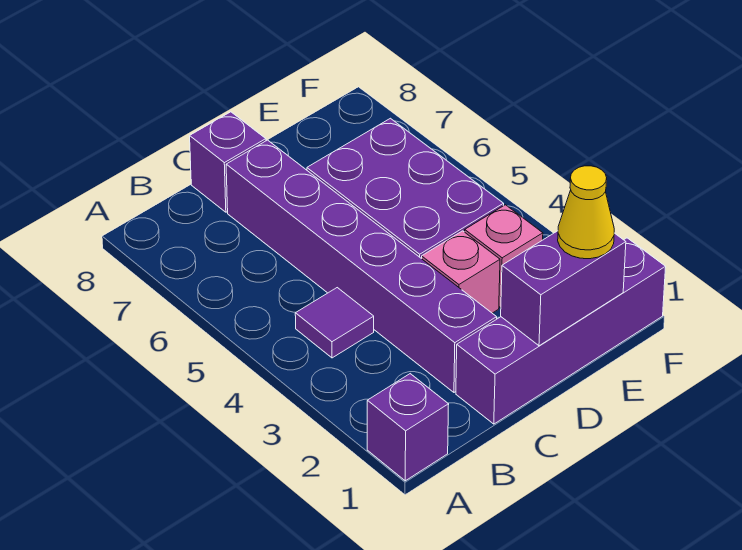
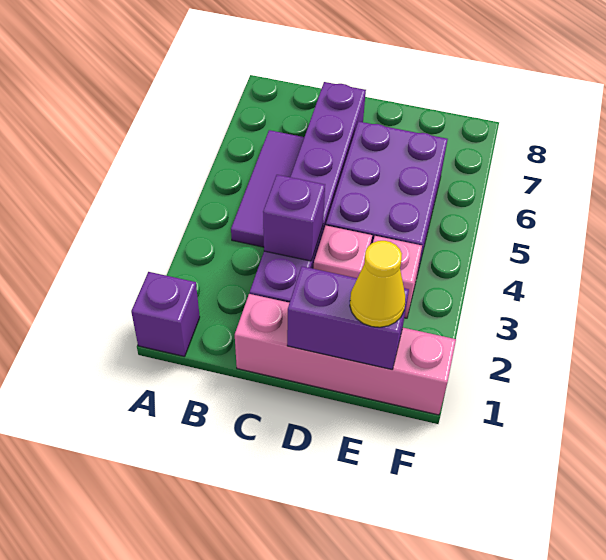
purple tile B4 level 1 -> purple tile B4:B6 level 1
purple brick C1:F1 level 1 -> pink brick C1:F1 level 1
purple brick C8 level 1 -> purple brick C3 level 2

